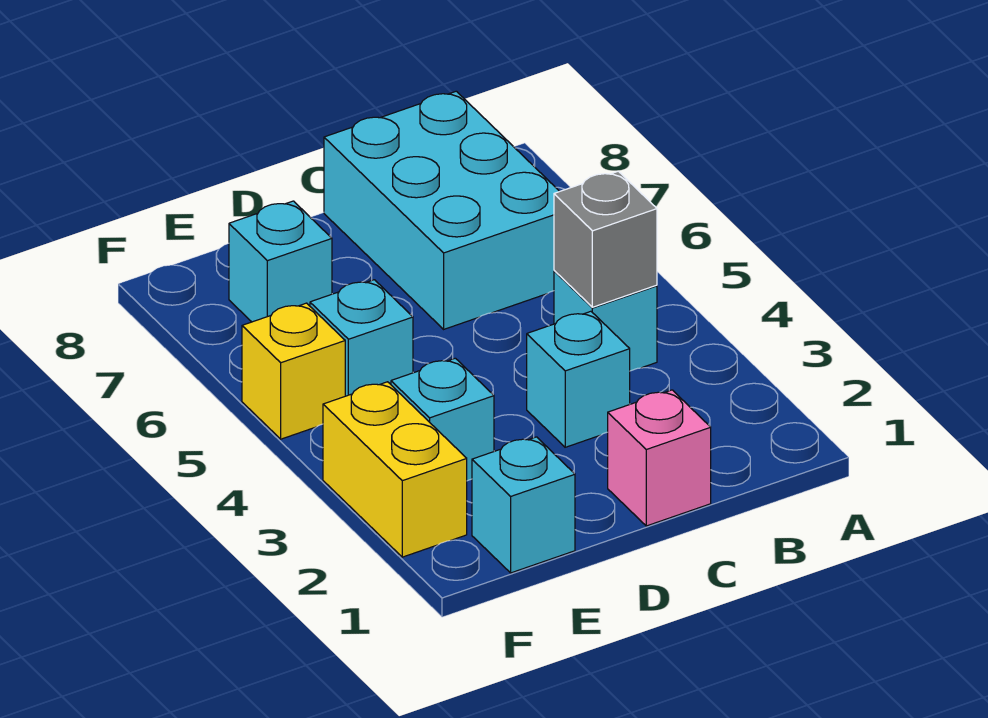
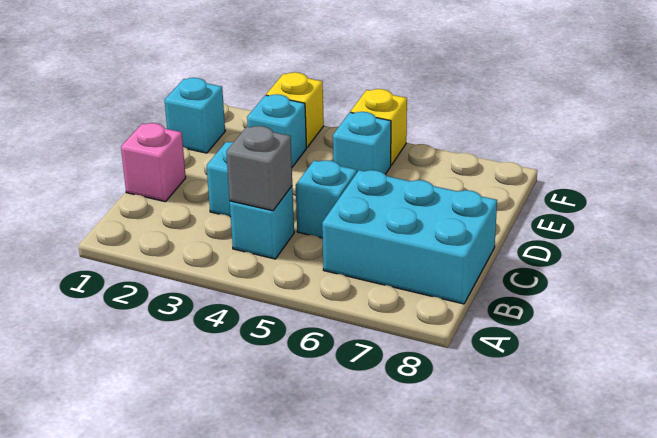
cyan brick E7 level 1 -> cyan brick C5 level 1
yellow brick F2:F3 level 1 -> yellow brick F3 level 1

